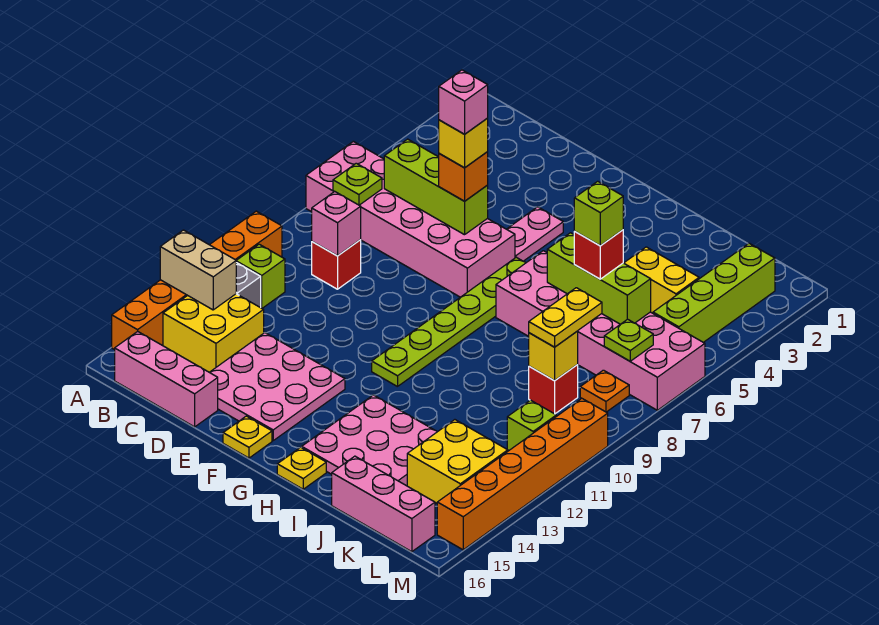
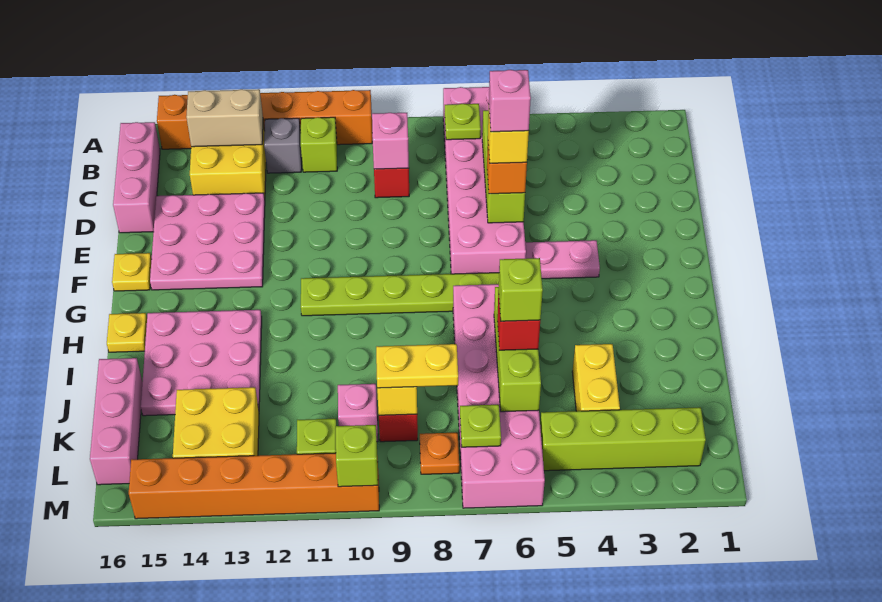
tan brick A13:B13 level 2 -> tan brick B13:B14 level 2
none -> pink brick K10 level 1
none -> lime brick M10 level 2

